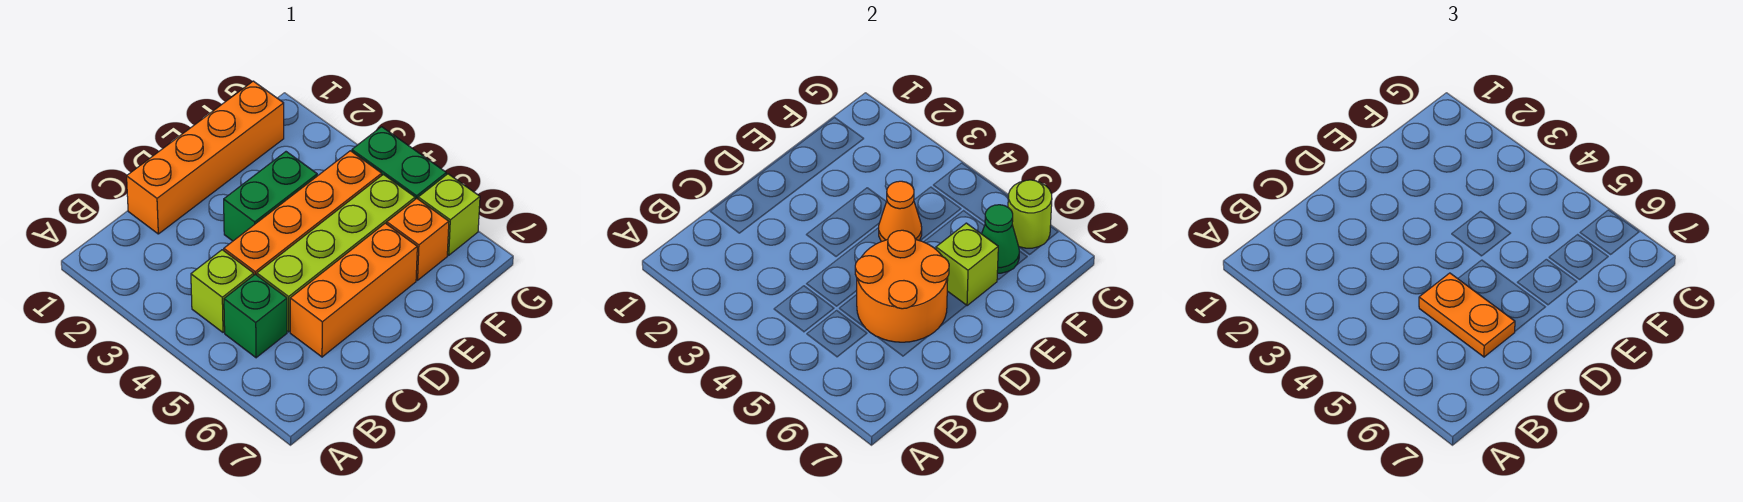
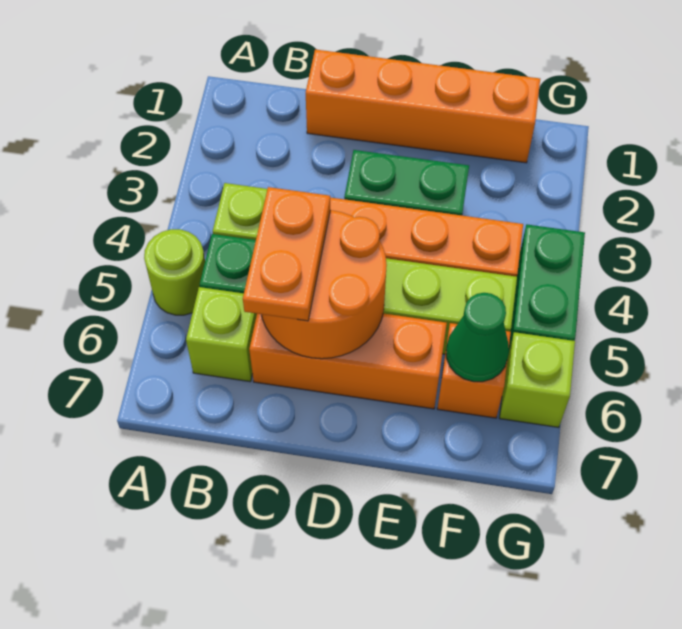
orange cone E4 level 2 -> none
lime brick E6 level 2 -> lime brick B6 level 1
lime round brick G6 level 2 -> lime round brick A5 level 1

